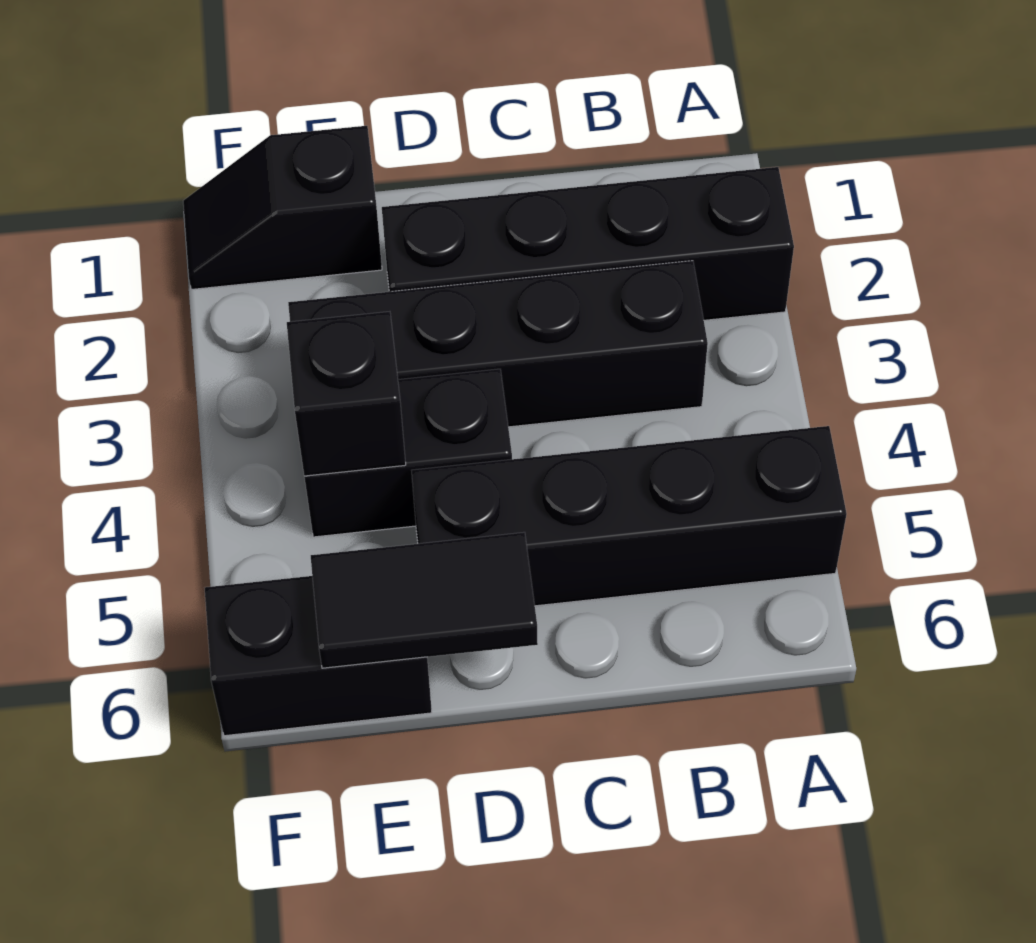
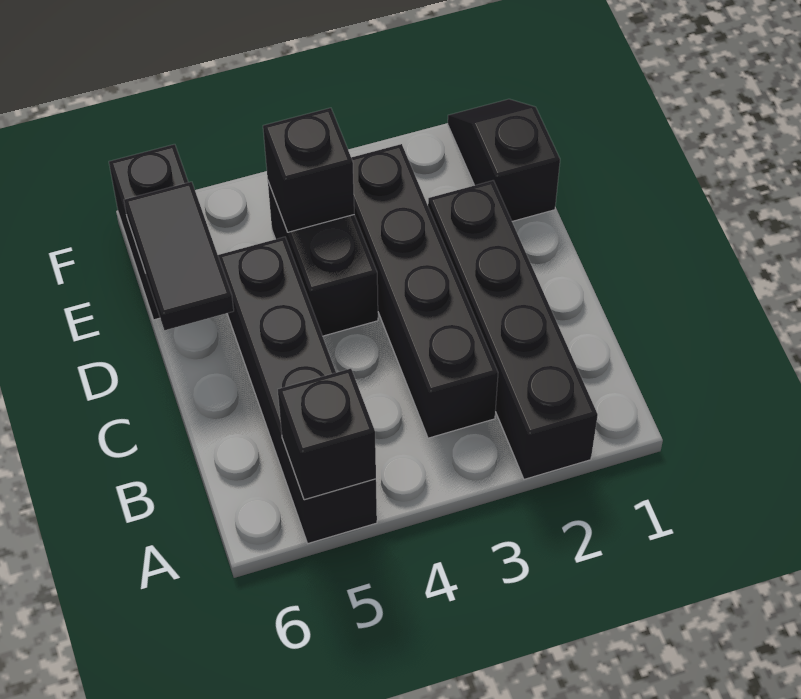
none -> black brick A5 level 2

